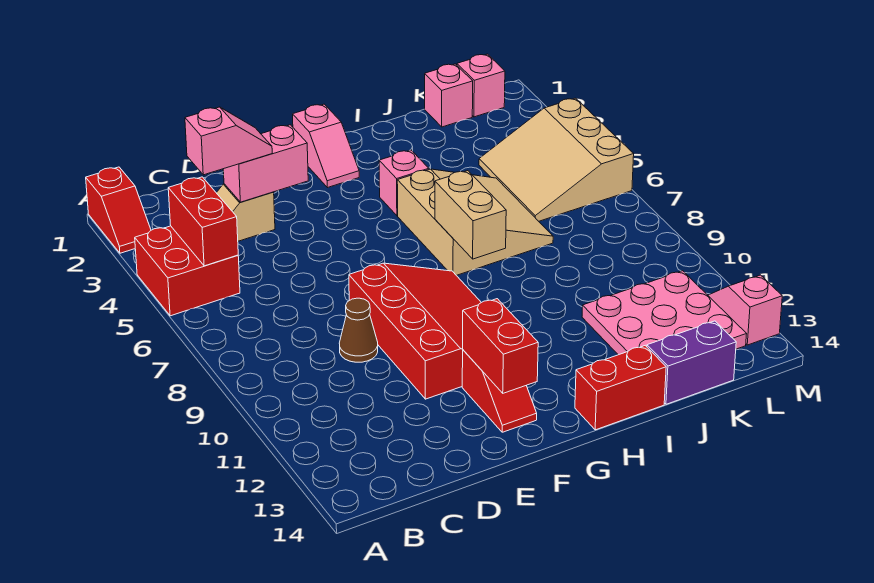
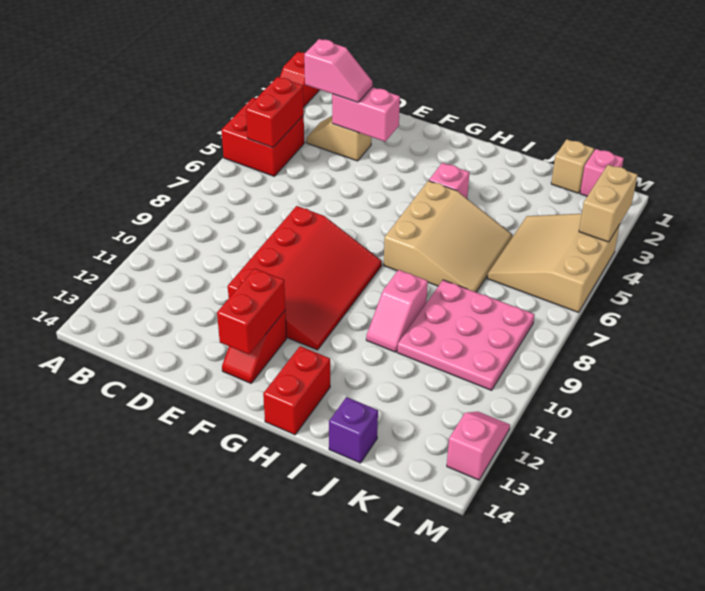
brown cone D9 level 1 -> none
pink slope G1:G2 level 1 top 1 -> pink slope I9:I10 level 1 top 9
tan brick H7:H8 level 2 -> tan brick M3:M4 level 2
red brick H14:I14 level 1 -> red brick H13:H14 level 1
pink plate J11:L13 level 1 -> pink plate J8:L10 level 1
purple brick J14:K14 level 1 -> purple brick J14 level 1
pink brick K1 level 1 -> tan brick K1 level 1

